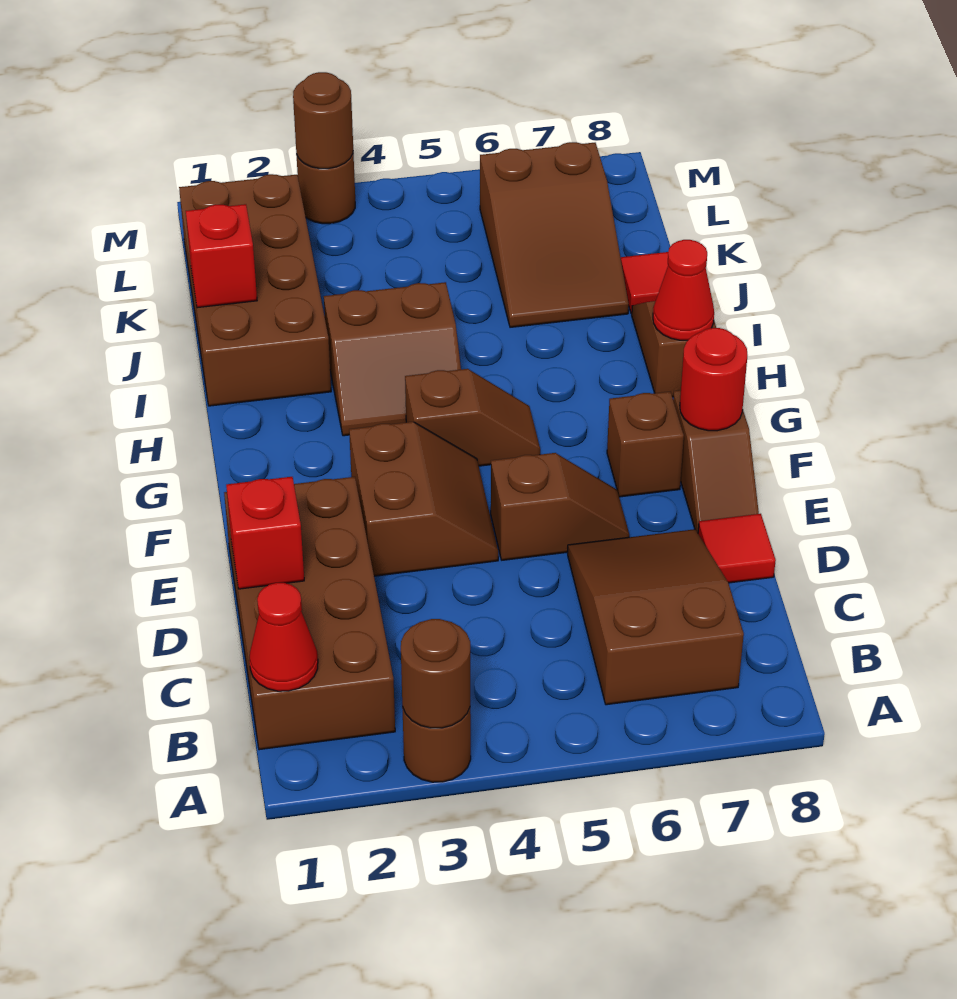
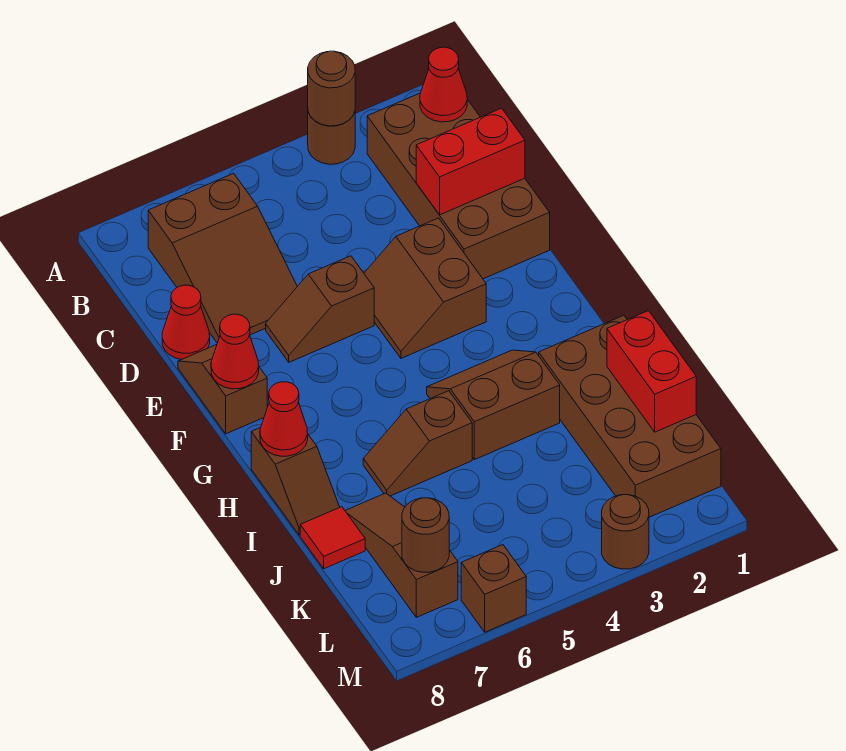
red brick D1 level 2 -> red brick D1:D2 level 2
red tile D8 level 1 -> red cone D8 level 1
brown brick F7 level 1 -> brown brick M6 level 1
red round brick F8 level 2 -> red cone F8 level 2
brown slope G4:G5 level 1 top 4 -> brown slope I5:I6 level 1 top 5
red brick J1 level 2 -> red brick J1:K1 level 2
brown slope J6:L7 level 1 top L -> brown slope J7:L7 level 1 top L
brown round brick M3 level 2 -> brown round brick L7 level 2

